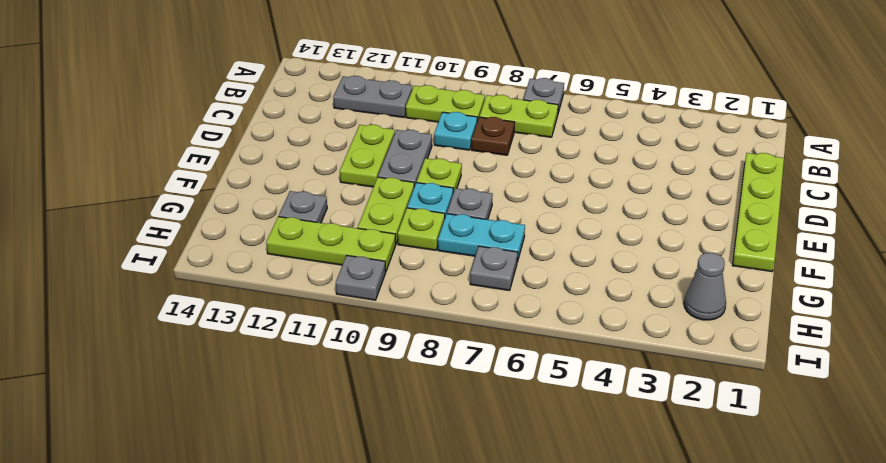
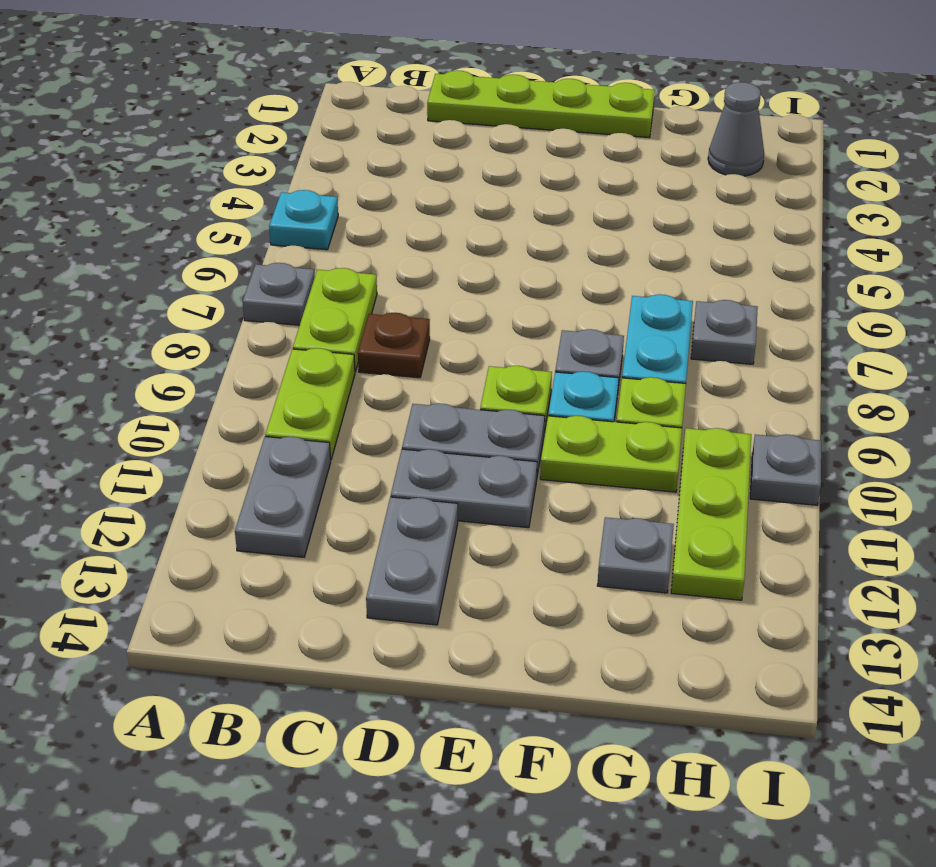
cyan plate C9 level 1 -> cyan plate A5 level 1
lime plate D11:E11 level 1 -> grey plate D11:E11 level 1
none -> grey plate D12:D13 level 1

